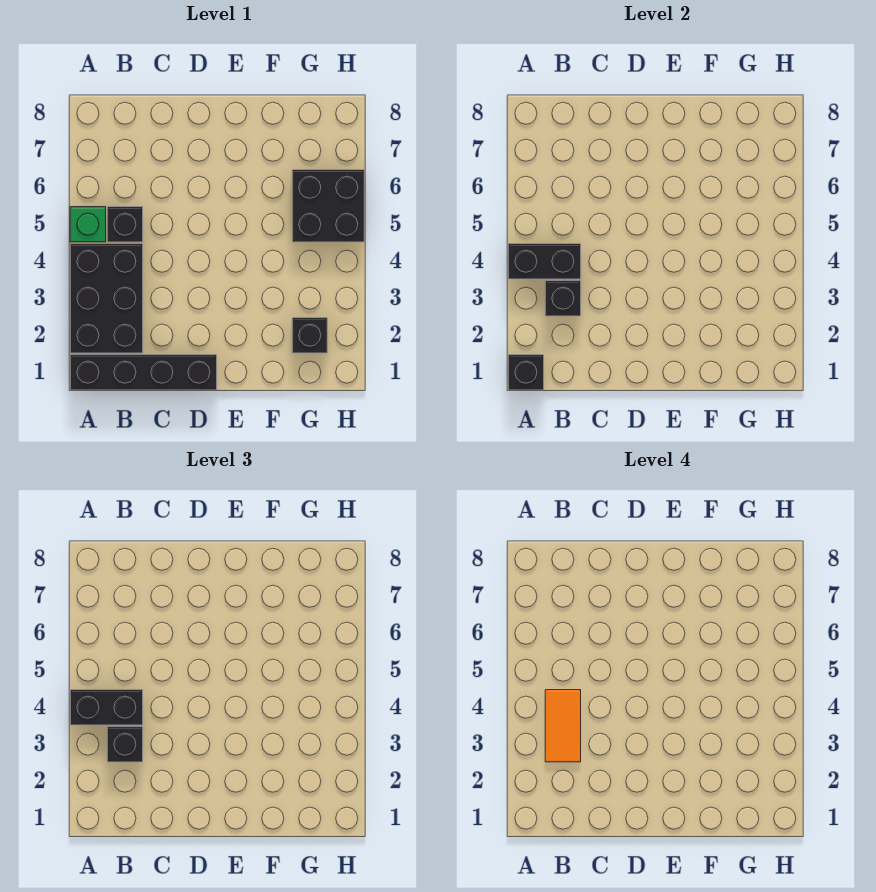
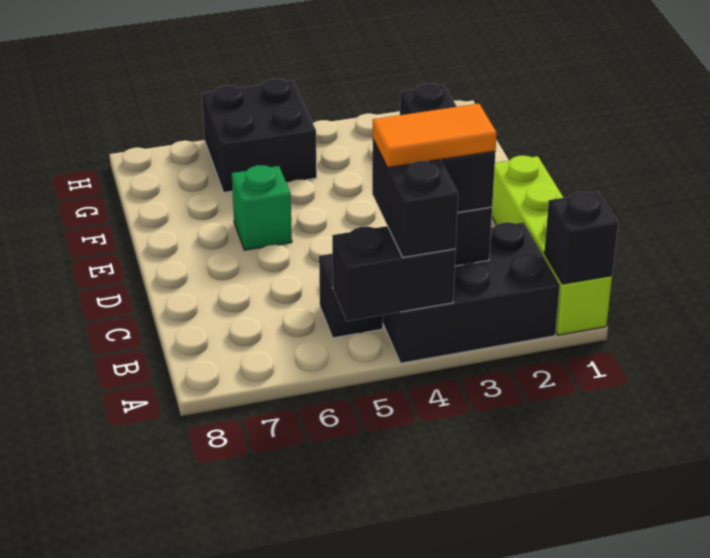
black brick A1:D1 level 1 -> lime brick A1:D1 level 1
black brick A4:B4 level 2 -> black brick A4:A5 level 2
green brick A5 level 1 -> green brick E6 level 1

